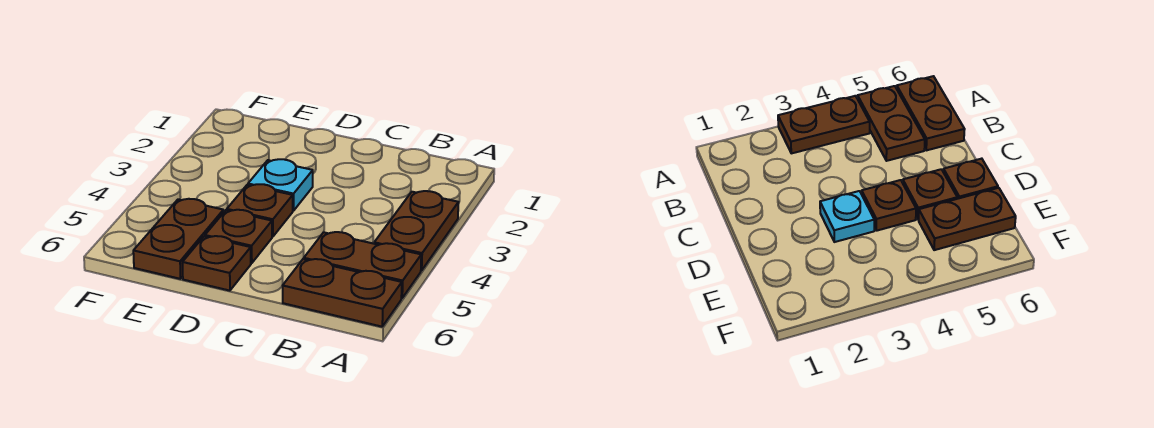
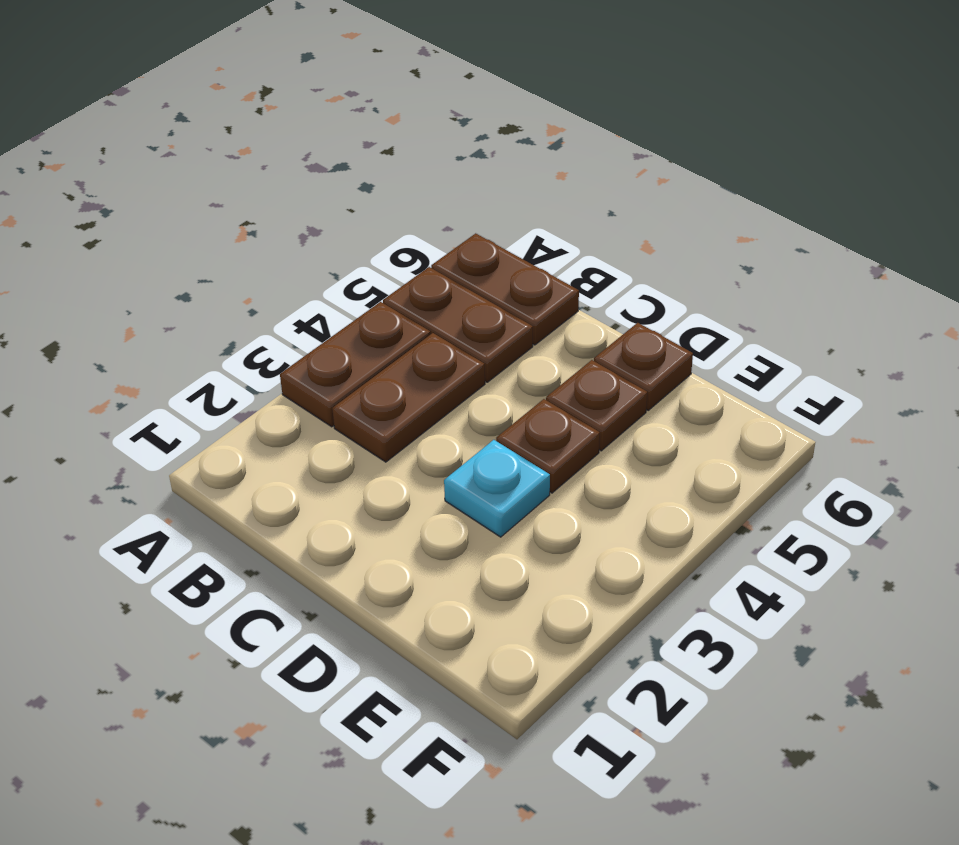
brown plate E5:E6 level 1 -> brown plate B3:B4 level 1

